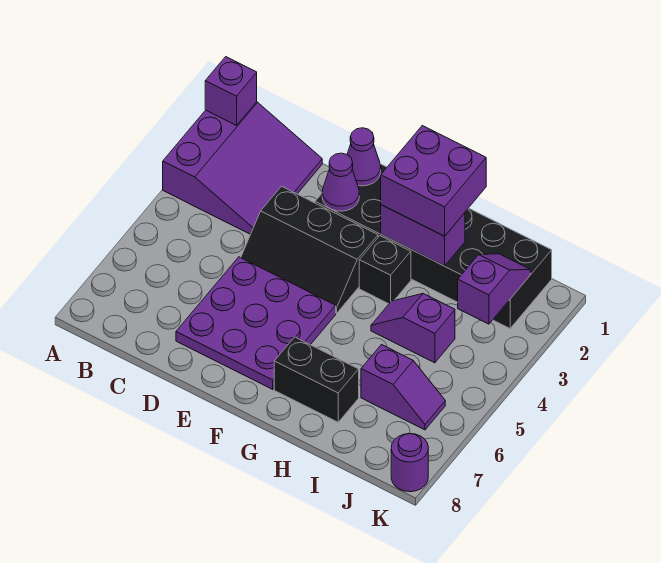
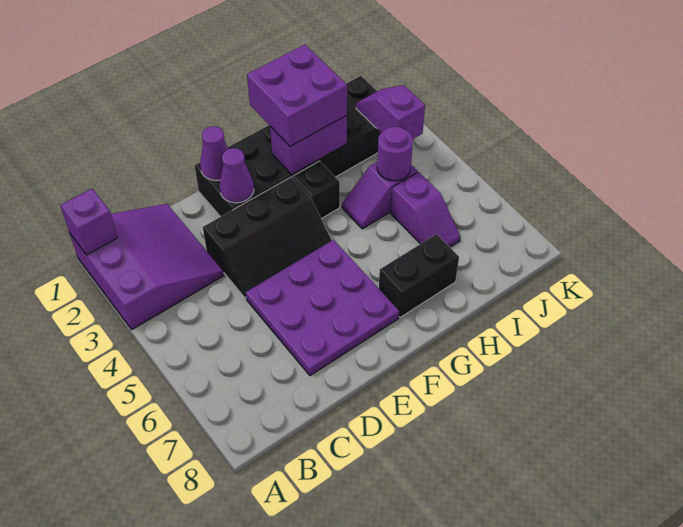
purple slope I6:J6 level 1 top I -> purple slope I5:I6 level 1 top 5
purple round brick K8 level 1 -> purple round brick I4 level 2

